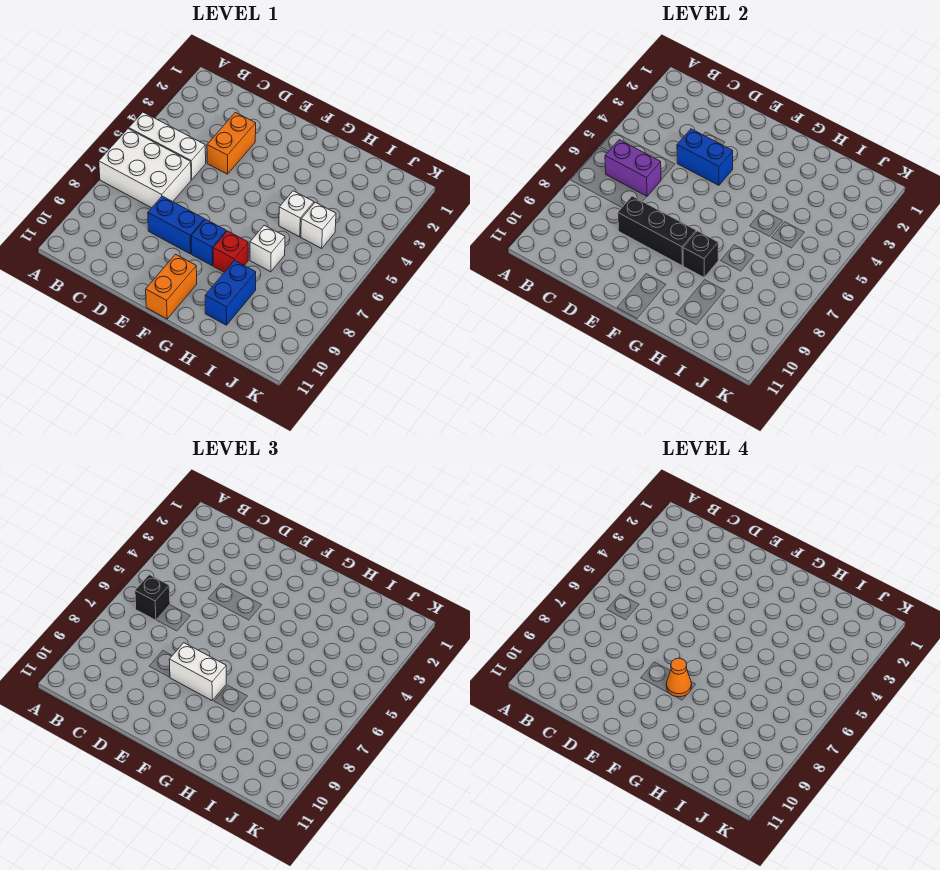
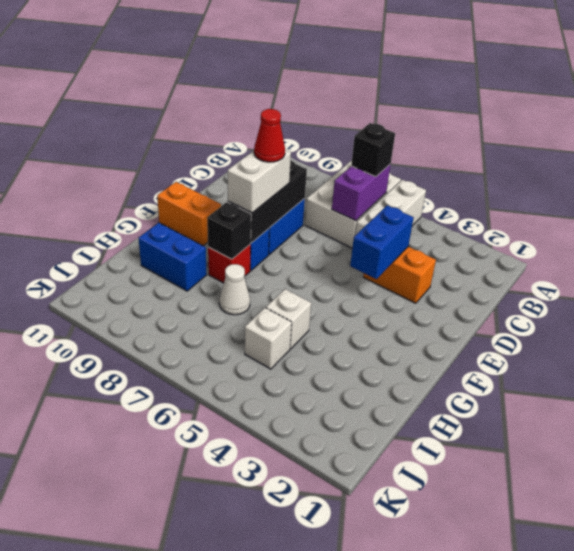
none -> red cone E8 level 4
orange cone F8 level 4 -> none
white brick H7 level 1 -> white cone H7 level 1

